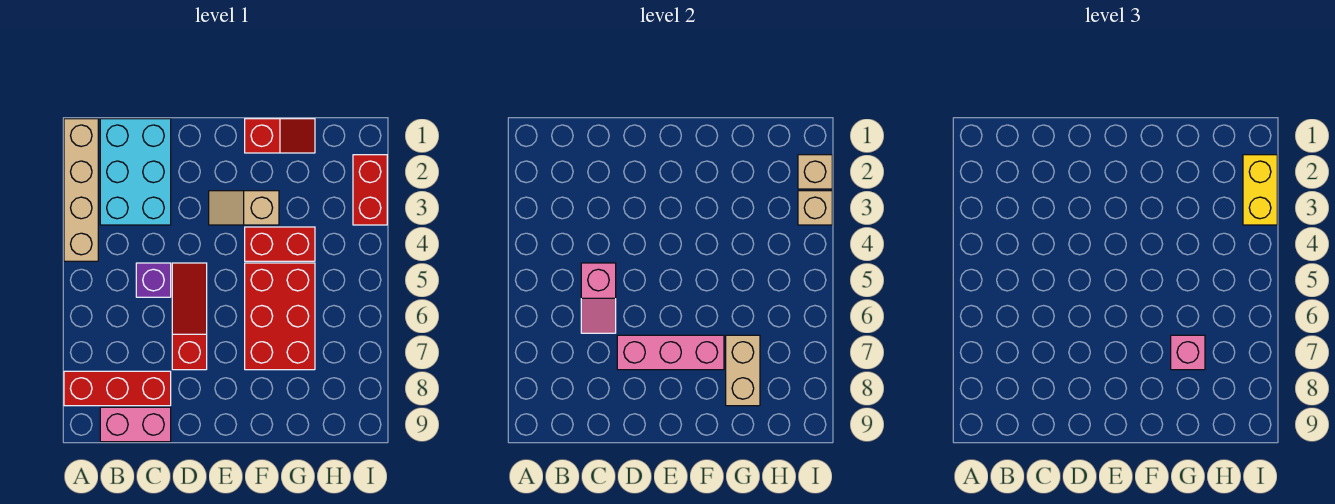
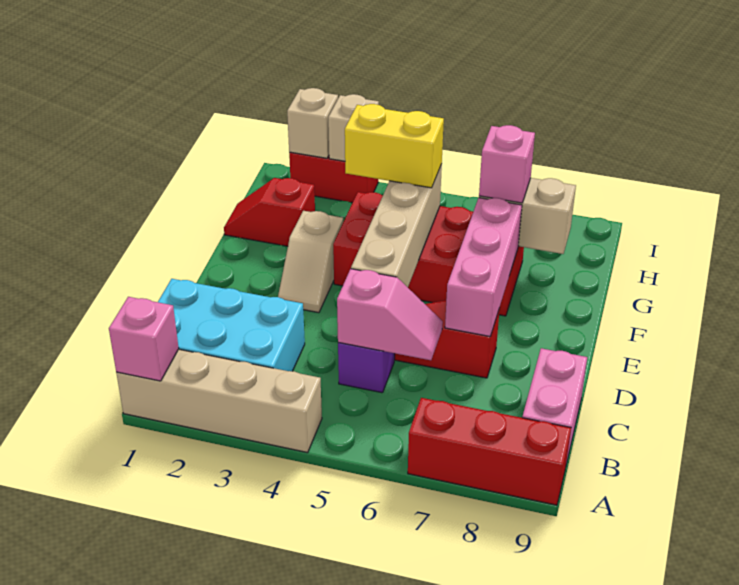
none -> pink brick A1 level 2
red brick A8:C8 level 1 -> red brick A7:A9 level 1
none -> tan brick D5:G5 level 2
red slope F1:G1 level 1 top F -> red slope G1:G2 level 1 top 2
yellow brick I2:I3 level 3 -> yellow brick G4:G5 level 3

